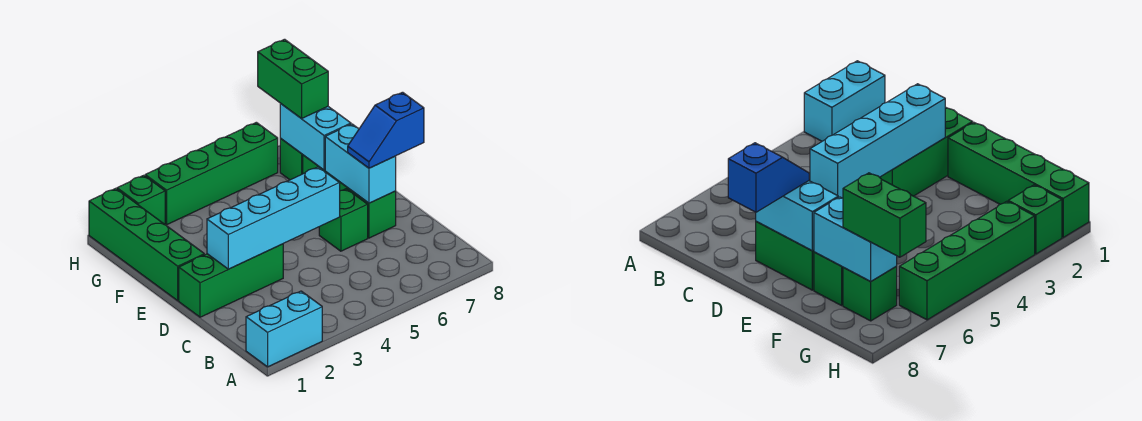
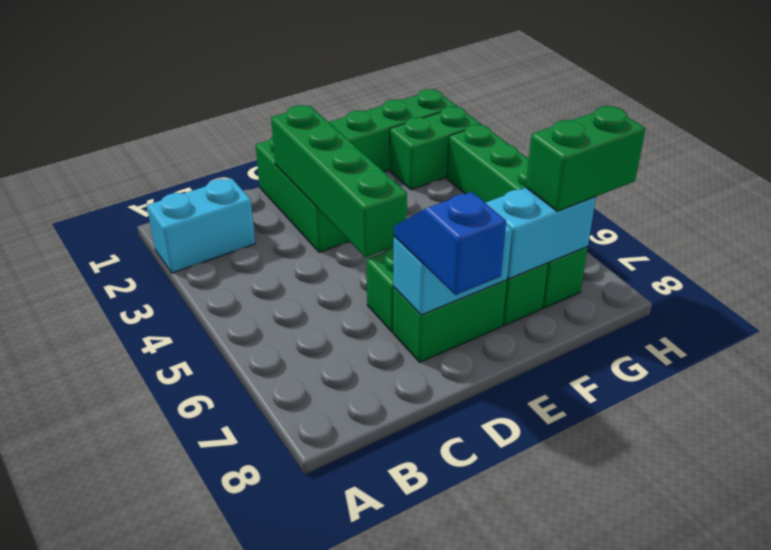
cyan brick A1:A2 level 1 -> cyan brick A2:B2 level 1
cyan brick D2:D5 level 2 -> green brick D2:D5 level 2
green brick H2 level 1 -> green brick G2:H2 level 1

